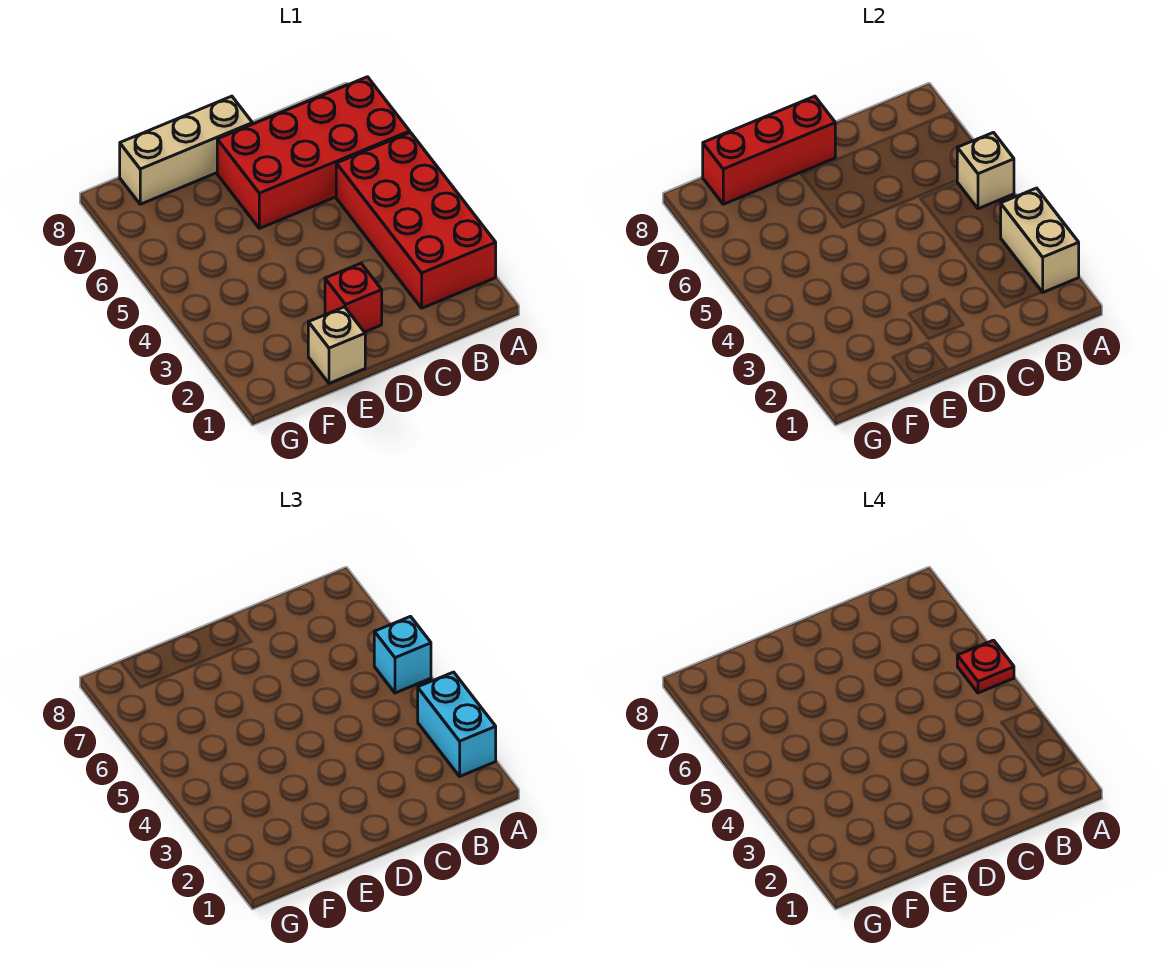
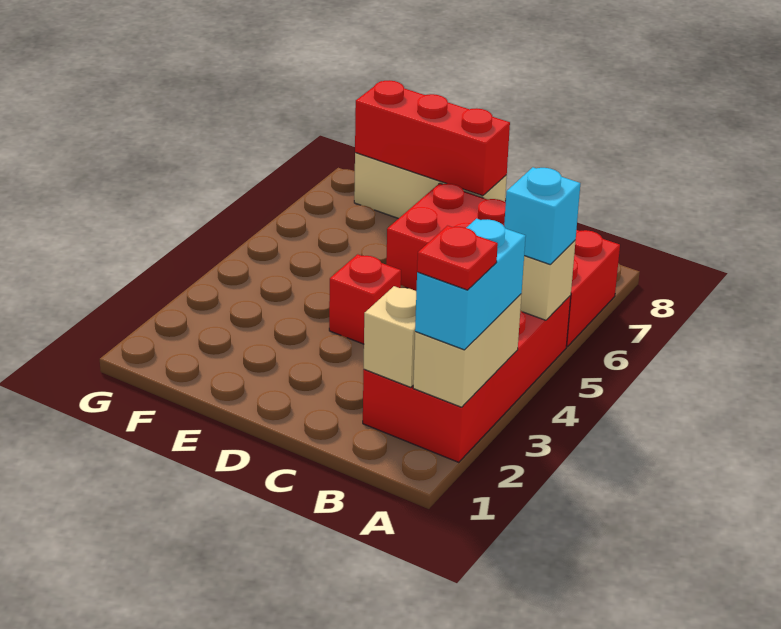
red plate A5 level 4 -> red plate A2 level 4
red brick D2 level 1 -> red brick D4 level 1
tan brick E1 level 1 -> tan brick B2 level 2

